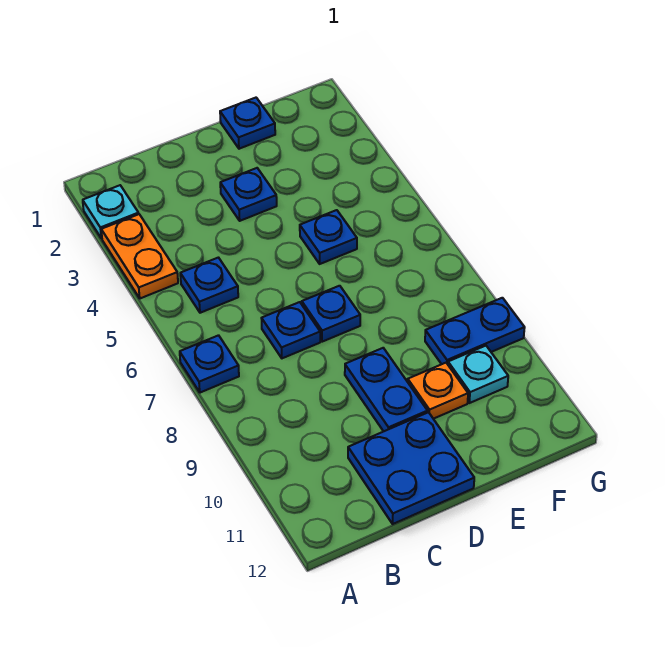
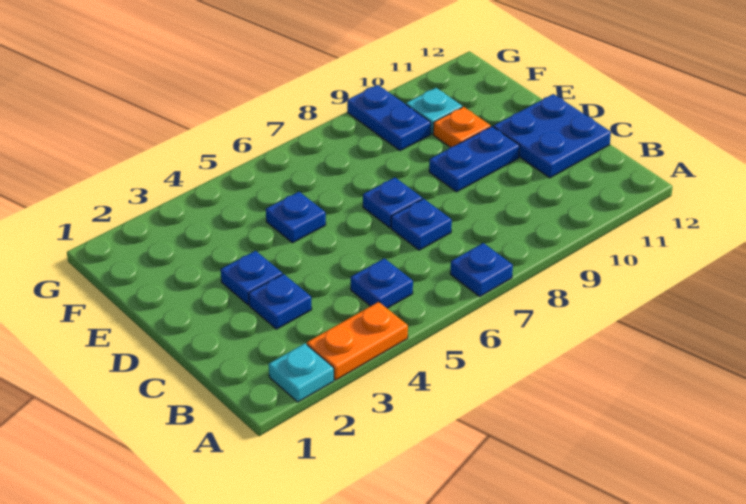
blue plate E1 level 1 -> blue plate C3 level 1

